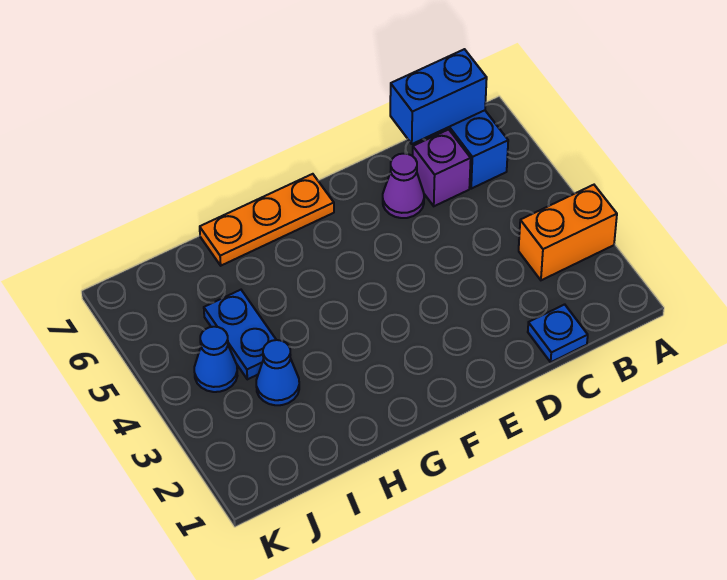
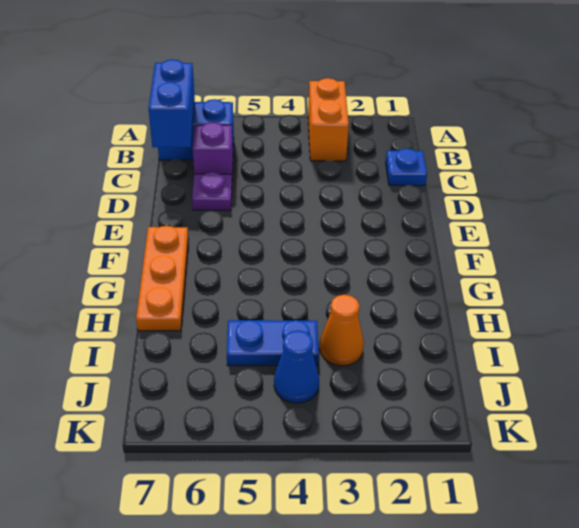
purple cone D6 level 1 -> purple plate D6 level 1
blue cone I3 level 1 -> orange cone I3 level 1

